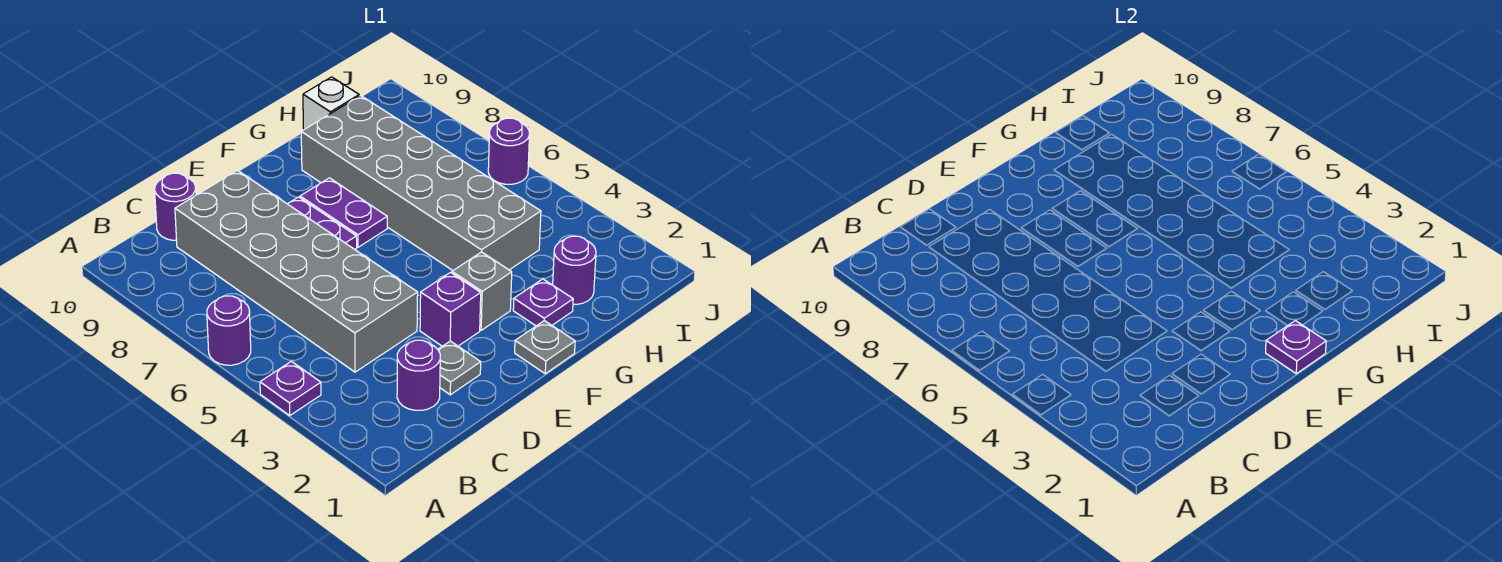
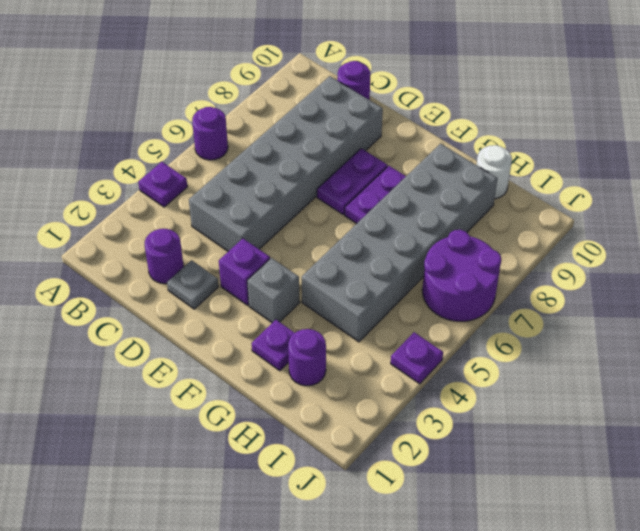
grey plate F1 level 1 -> none
purple plate F1 level 2 -> purple plate J4 level 1
white brick H10 level 1 -> white round brick H10 level 1
purple round brick J6 level 1 -> purple round brick I6:J7 level 1

